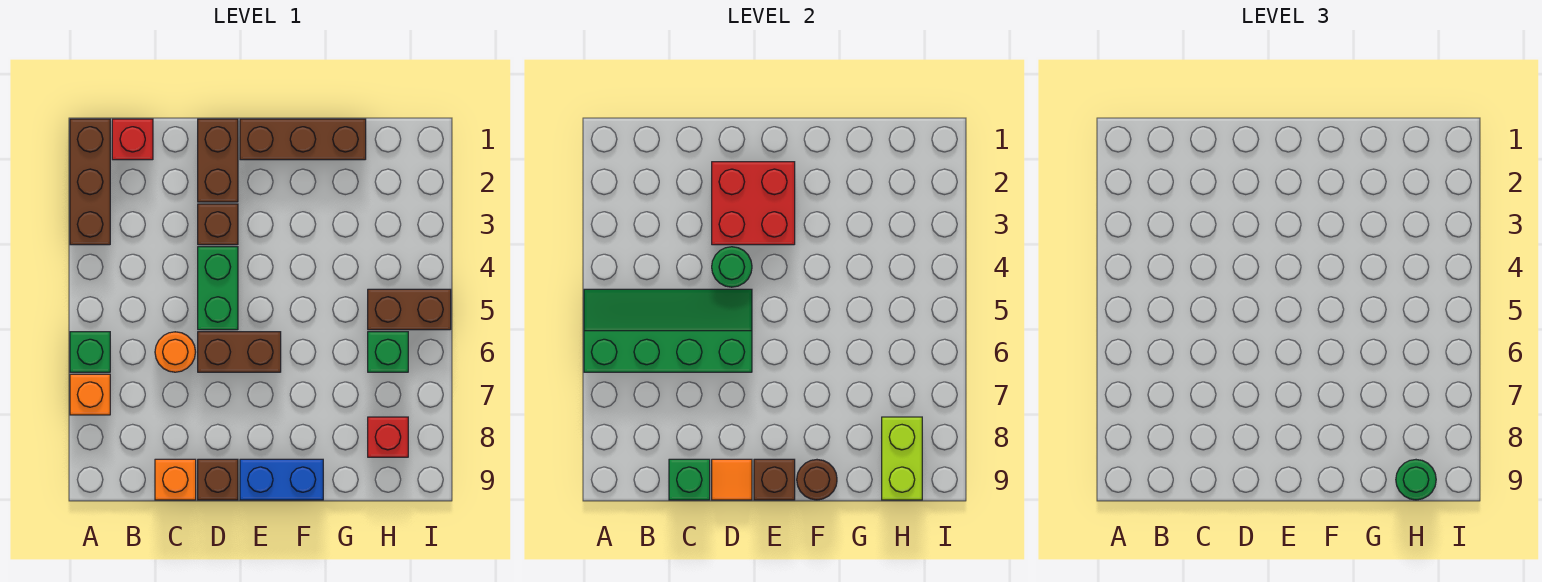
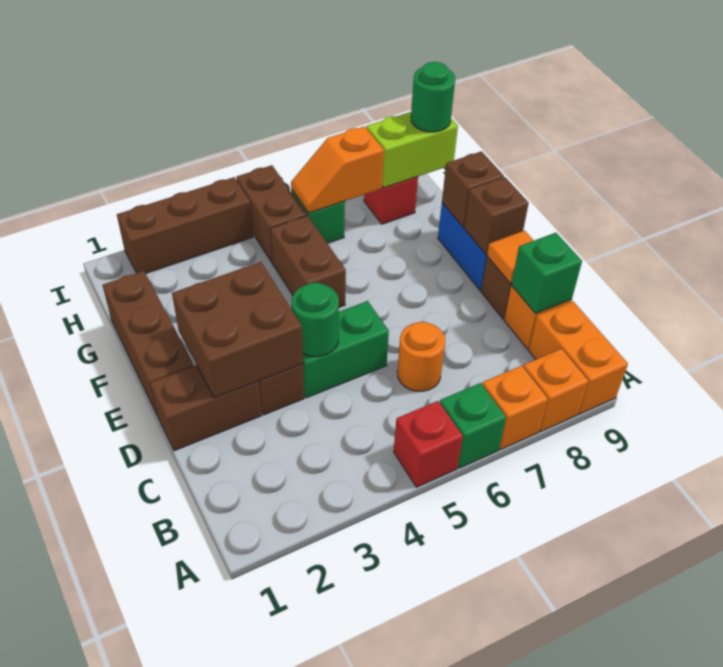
brown brick A1:A3 level 1 -> brown brick I2:I4 level 1
green slope A5:D6 level 2 top 6 -> none
none -> orange brick A8 level 1
none -> orange brick A9:B9 level 1
red brick B1 level 1 -> red brick A5 level 1
red brick D2:E3 level 2 -> brown brick D2:E3 level 2
brown brick D6:E6 level 1 -> brown brick F5:G5 level 1
brown round brick F9 level 2 -> brown brick F9 level 2
none -> orange slope H6:H7 level 2 top 7

